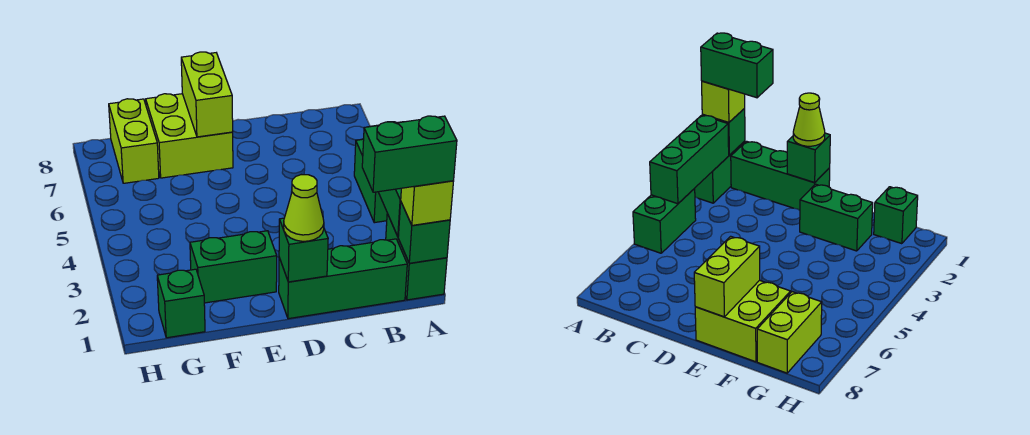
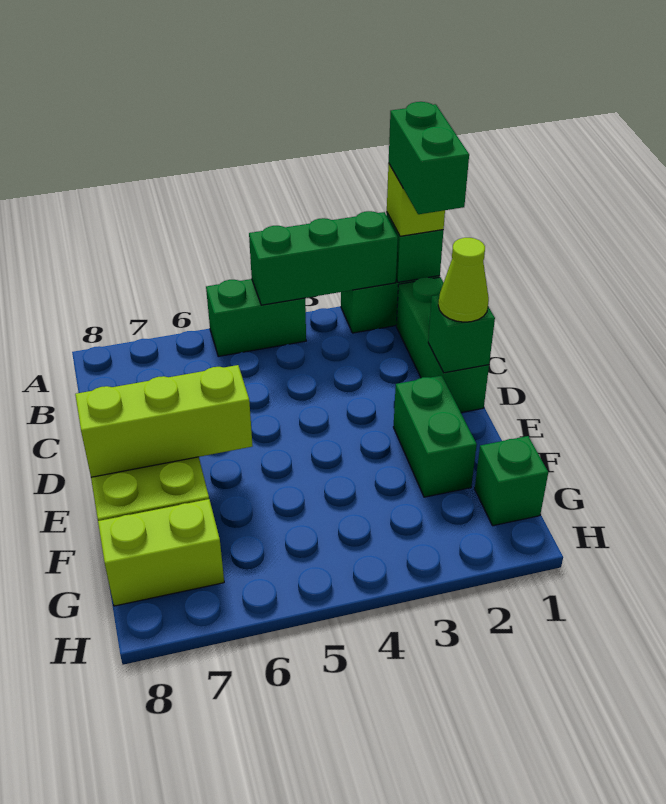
lime brick E7:E8 level 2 -> lime brick E6:E8 level 2

